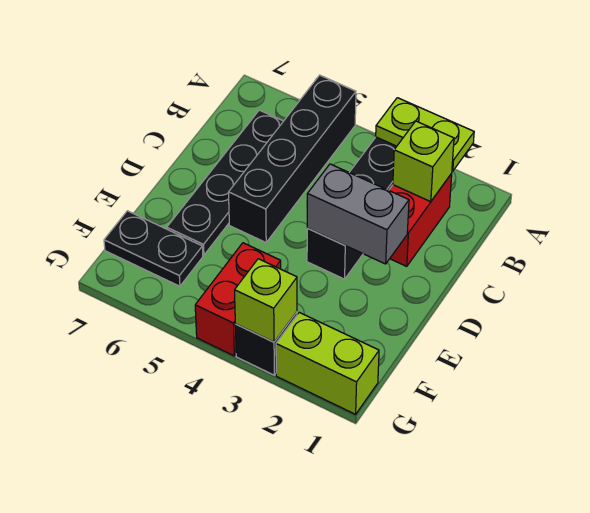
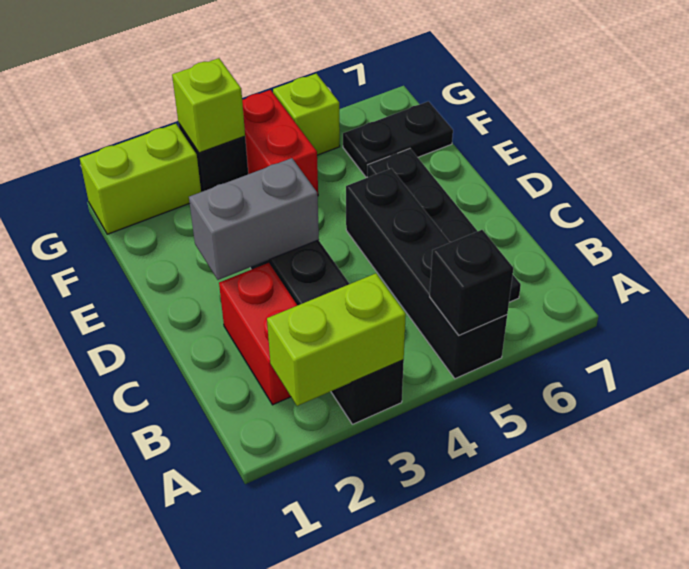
lime plate A2:A3 level 2 -> lime brick A2:A3 level 2
none -> black brick A5 level 2
lime brick B2 level 2 -> lime brick G5 level 1

